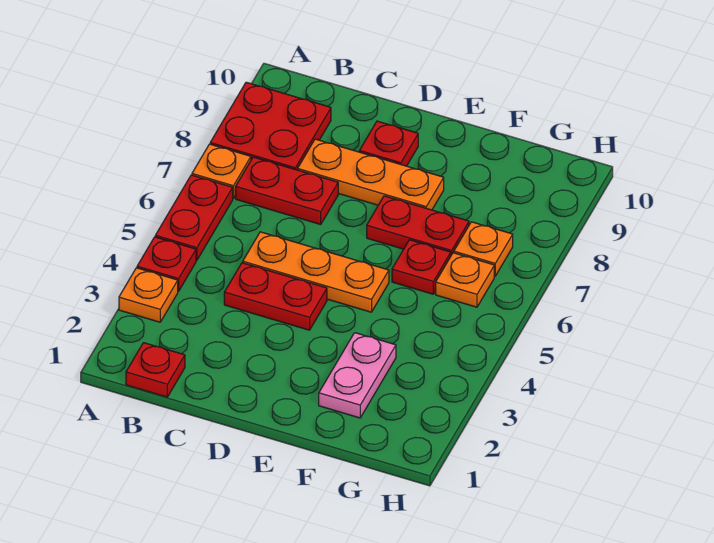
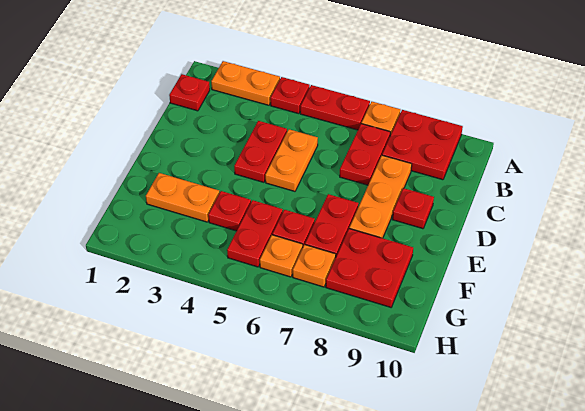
orange plate A3 level 1 -> orange plate A2:A3 level 1
orange plate C5:E5 level 1 -> orange plate C5:D5 level 1
pink plate F2:F3 level 1 -> orange plate F2:F3 level 1
none -> red plate F4 level 1
none -> red plate F5:G5 level 1
none -> red plate F8:G9 level 1

